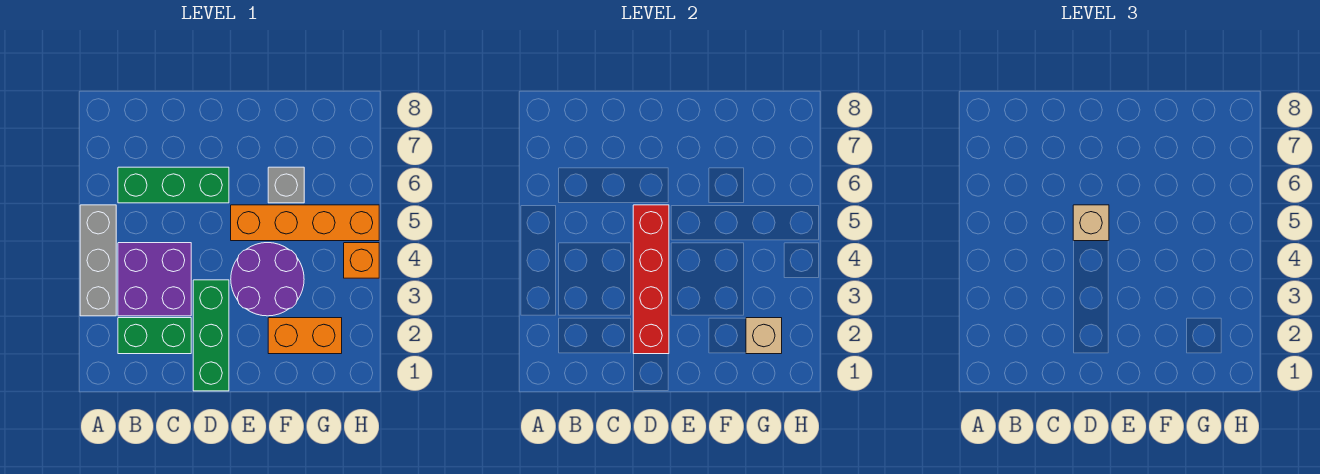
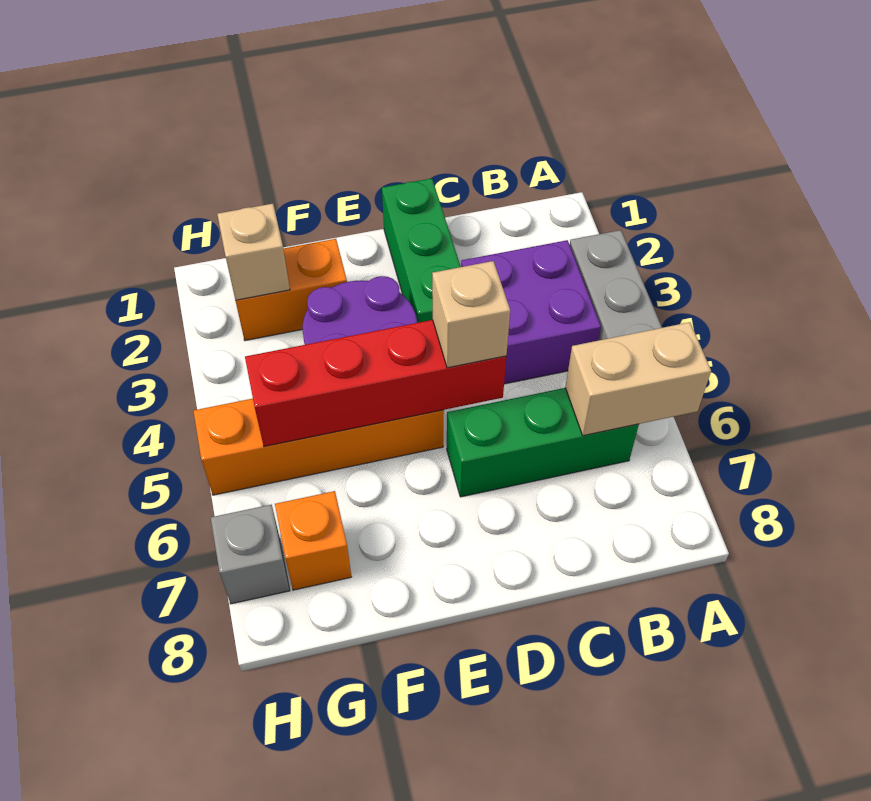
none -> tan brick A6:B6 level 2
green brick B2:C2 level 1 -> none
red brick D2:D5 level 2 -> red brick D5:G5 level 2
grey brick F6 level 1 -> grey brick H7 level 1
orange brick H4 level 1 -> orange brick G7 level 1

